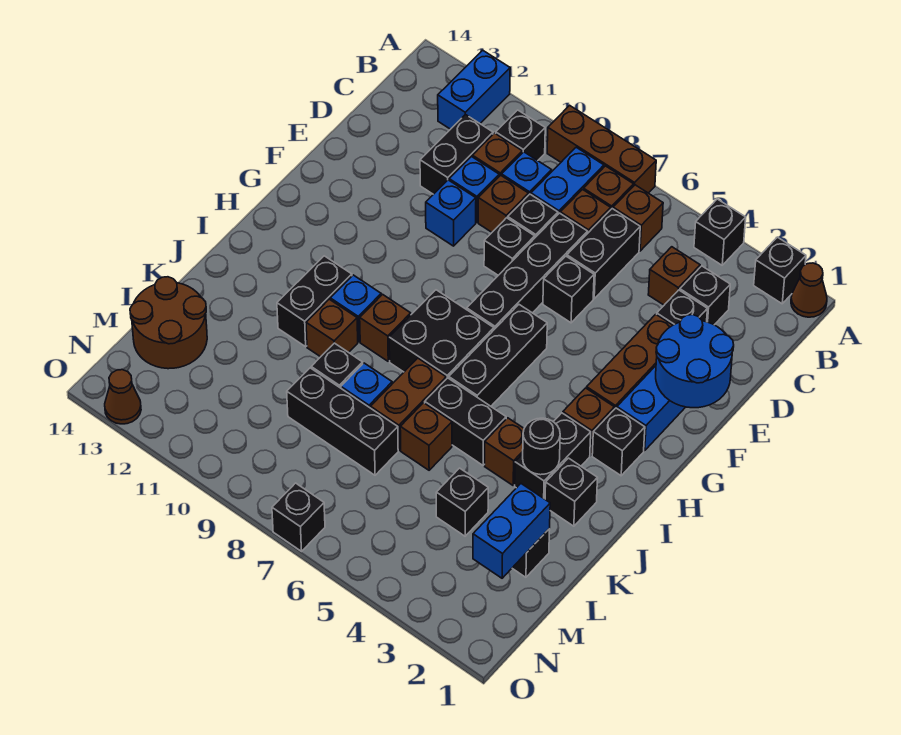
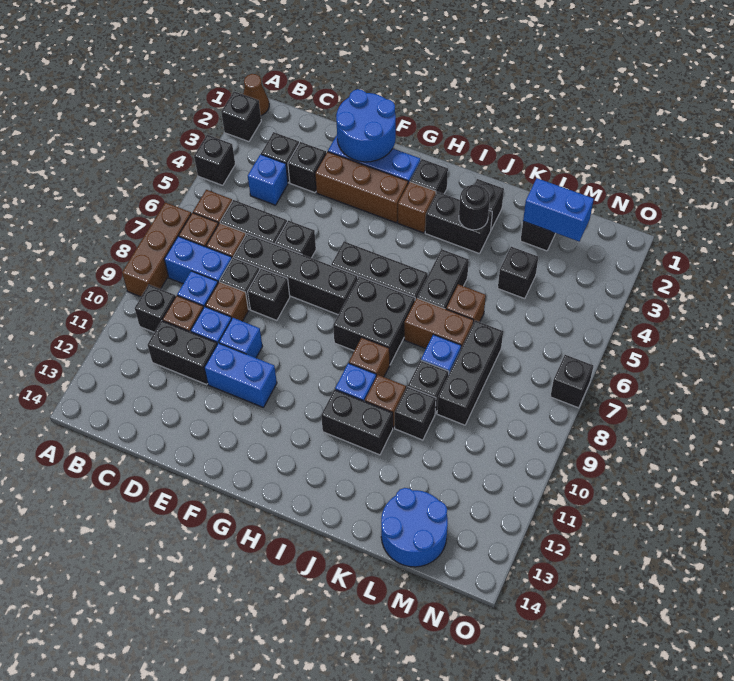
blue brick A12:B12 level 1 -> blue brick E11:F11 level 1
brown brick C4 level 1 -> blue brick C4 level 1
brown brick J4 level 1 -> none
none -> black brick K10 level 1
brown round brick L13:M14 level 1 -> blue round brick L13:M14 level 1
brown cone O13 level 1 -> none

